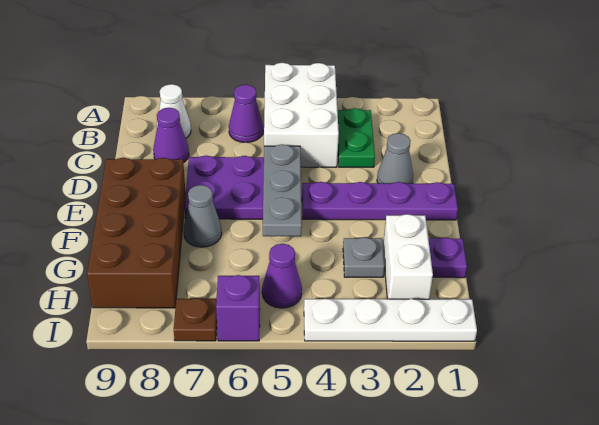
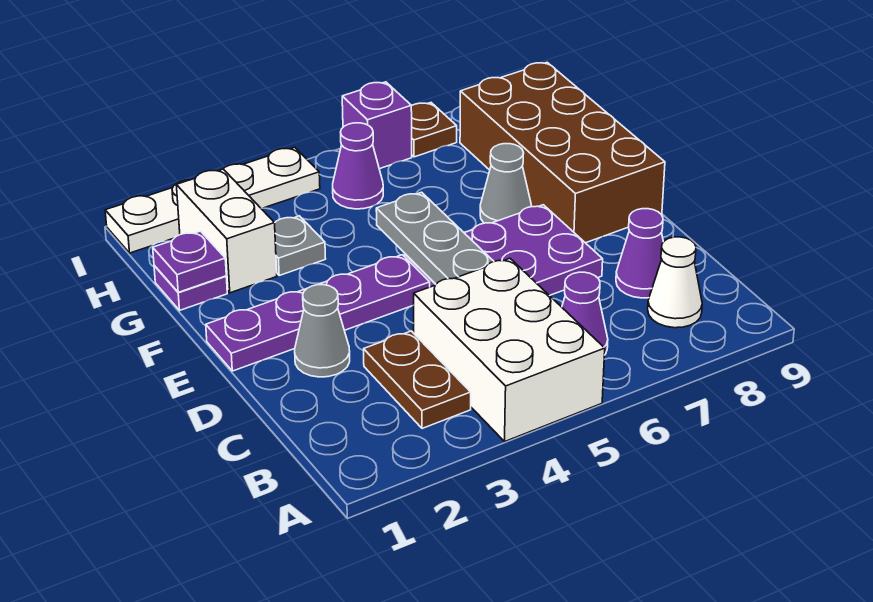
green plate B3:C3 level 1 -> brown plate B3:C3 level 1
none -> purple plate G1 level 2

